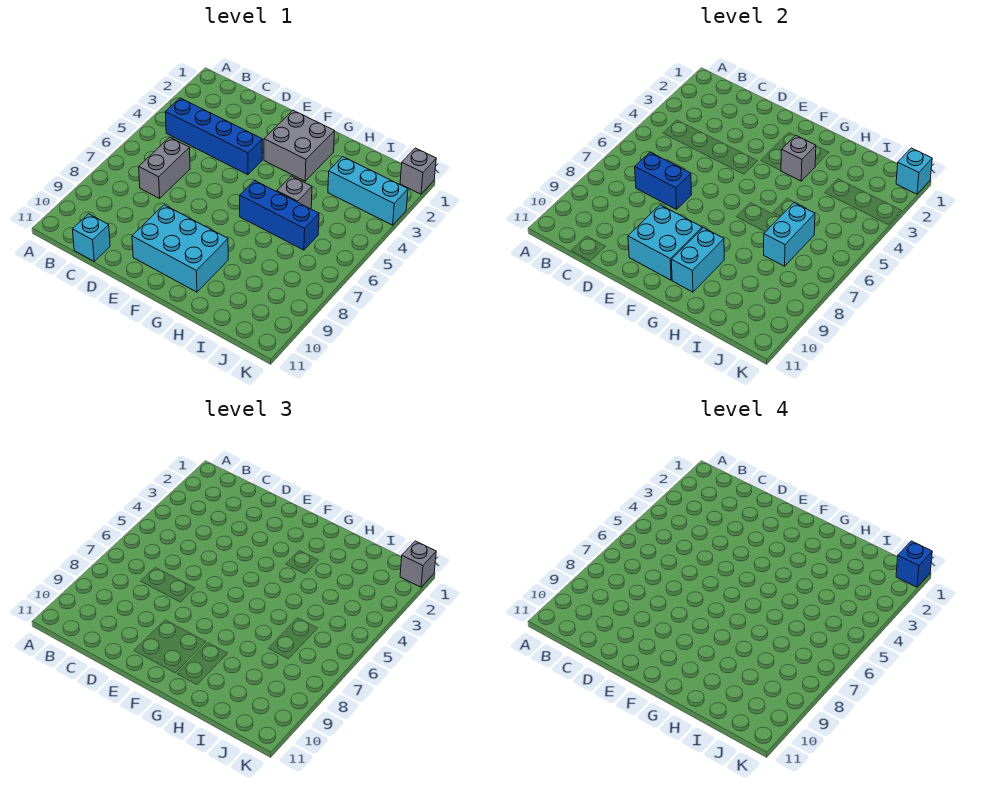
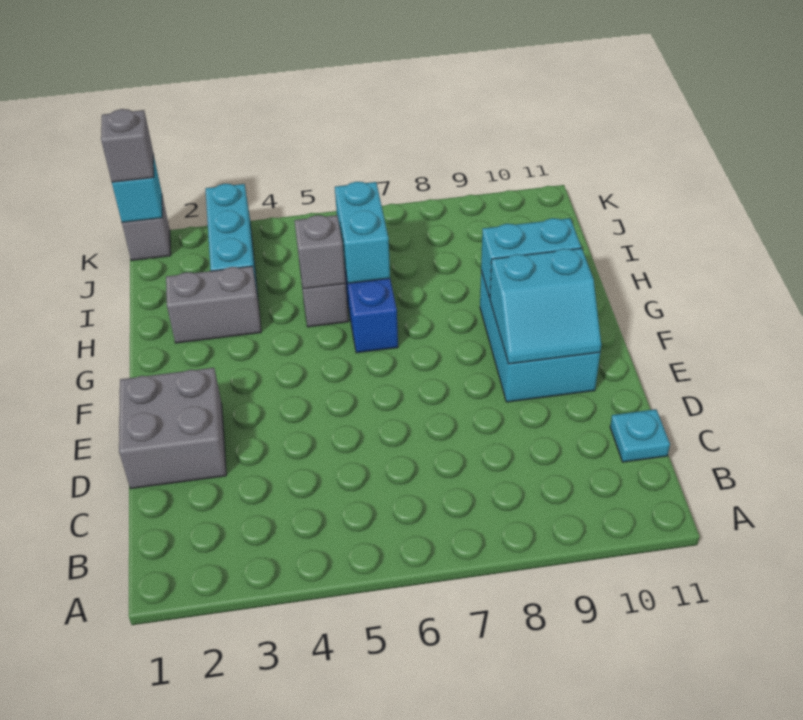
blue brick B4:E4 level 1 -> none
grey brick C6:C7 level 1 -> grey brick H2:H3 level 1
blue brick C7:D7 level 2 -> none
cyan brick C11 level 1 -> cyan plate C11 level 1
cyan brick E9:F10 level 2 -> cyan slope E9:F10 level 2 top F
grey brick F2:G3 level 1 -> grey brick D1:E2 level 1
grey brick G3 level 2 -> grey brick H5 level 2
cyan brick I6:I7 level 2 -> cyan brick H6:I6 level 2
blue brick K1 level 4 -> none

